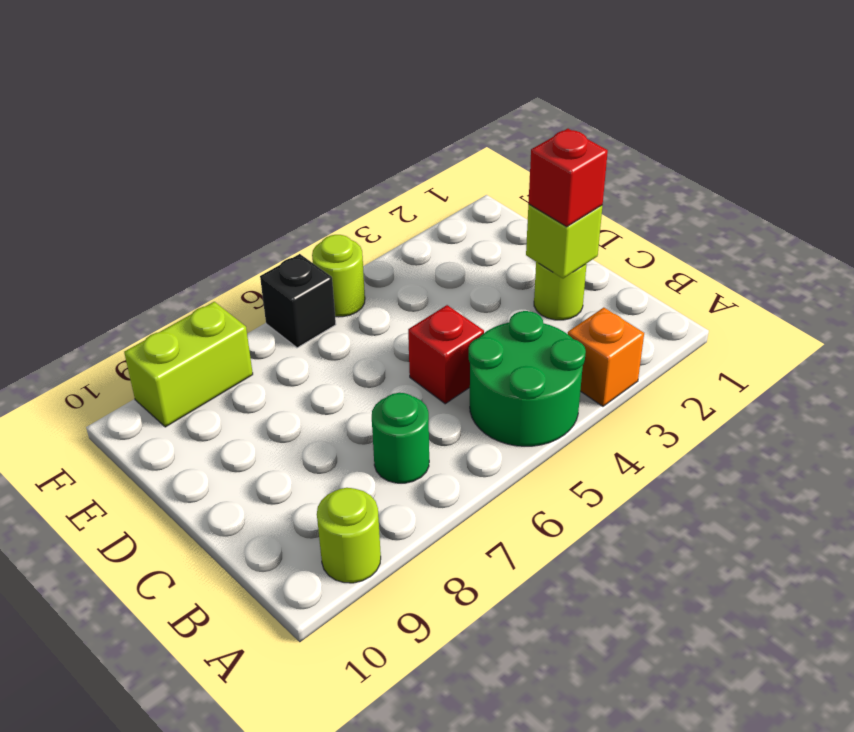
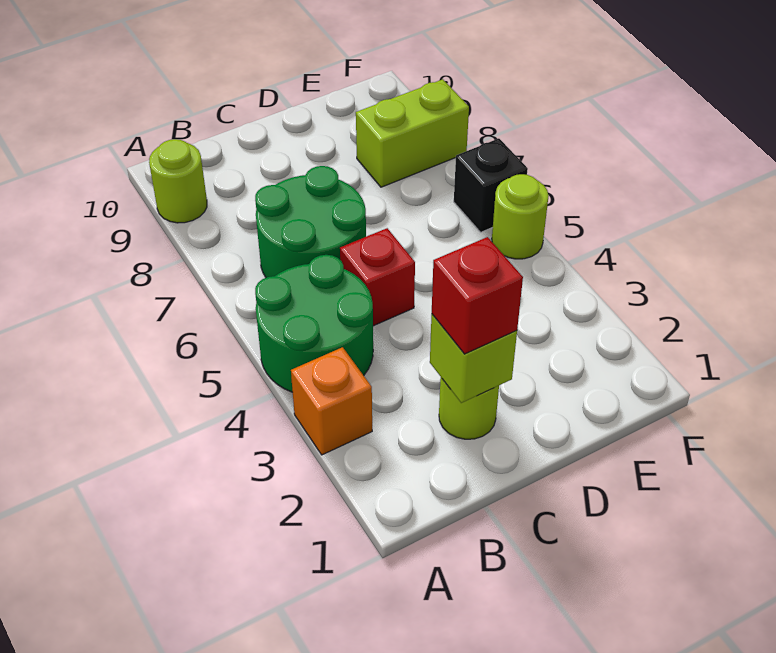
green round brick B7 level 1 -> green round brick B6:C7 level 1
lime brick F8:F9 level 1 -> lime brick E8:F8 level 1

